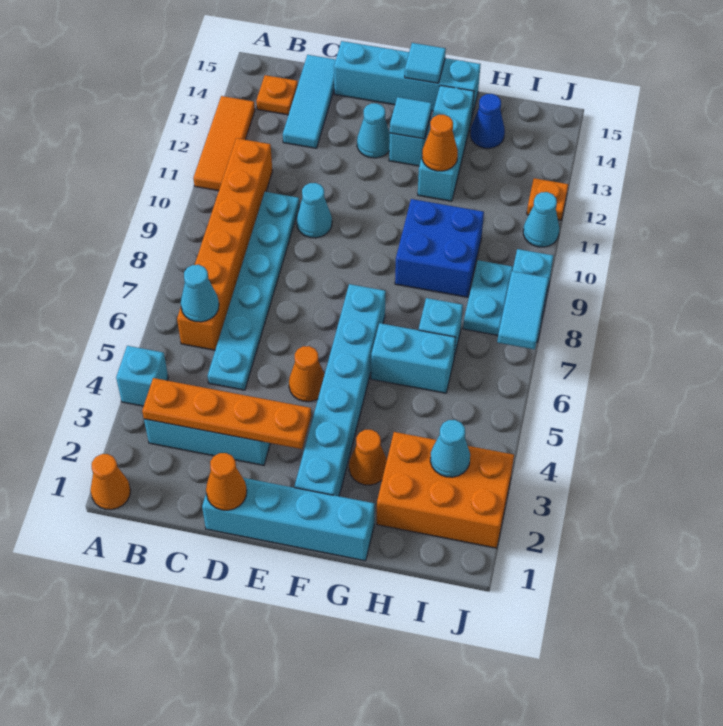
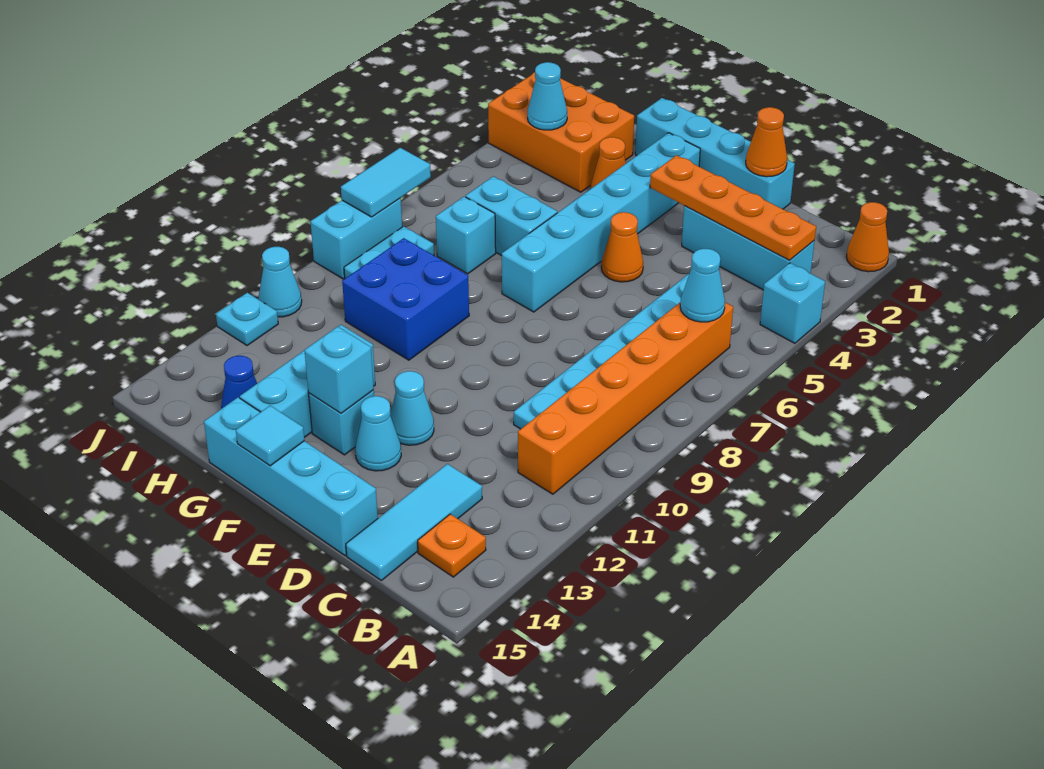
orange tile A11:A13 level 1 -> none
cyan cone D10 level 1 -> cyan cone E12 level 1
cyan tile F13 level 2 -> cyan brick F13 level 2
orange cone G12 level 2 -> none
orange plate J12 level 1 -> cyan plate J12 level 1

